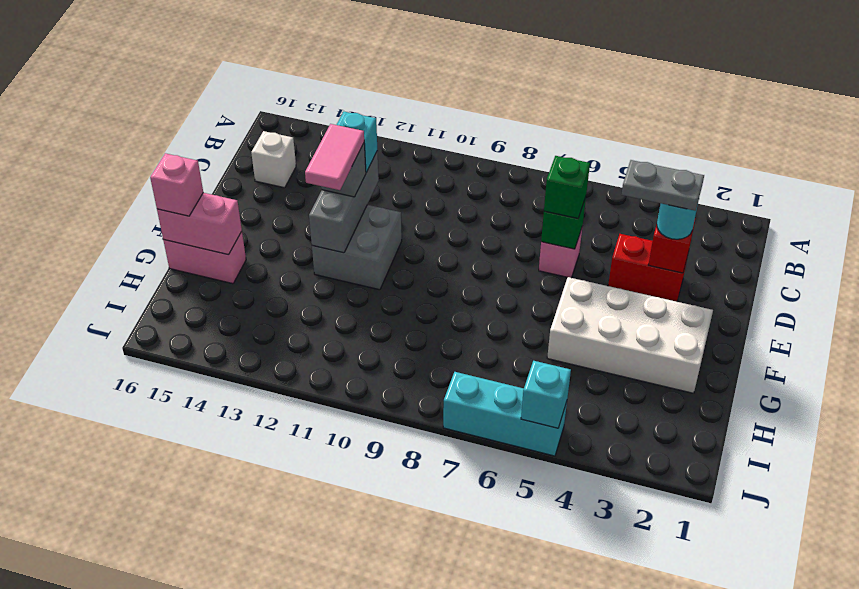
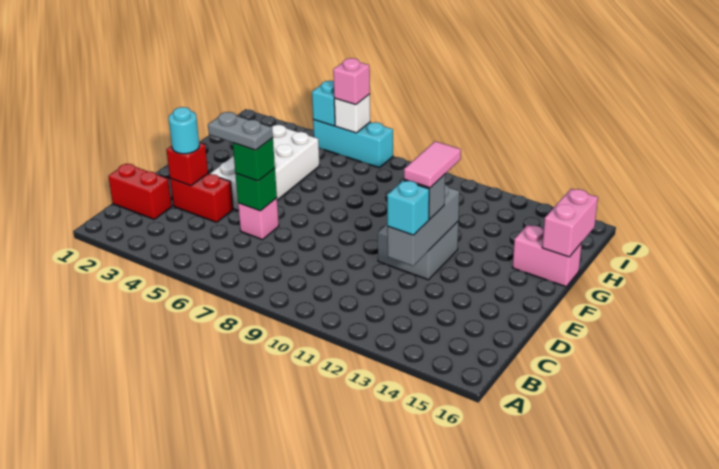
none -> red brick C1:C2 level 1
white brick C15 level 1 -> white brick J6 level 2
grey plate D3:D4 level 4 -> grey plate D5:D6 level 4
white brick F2:G5 level 1 -> white brick E4:H5 level 1
pink brick G15:G16 level 2 -> pink brick G16:H16 level 2
pink brick G16 level 3 -> pink brick J6 level 3

